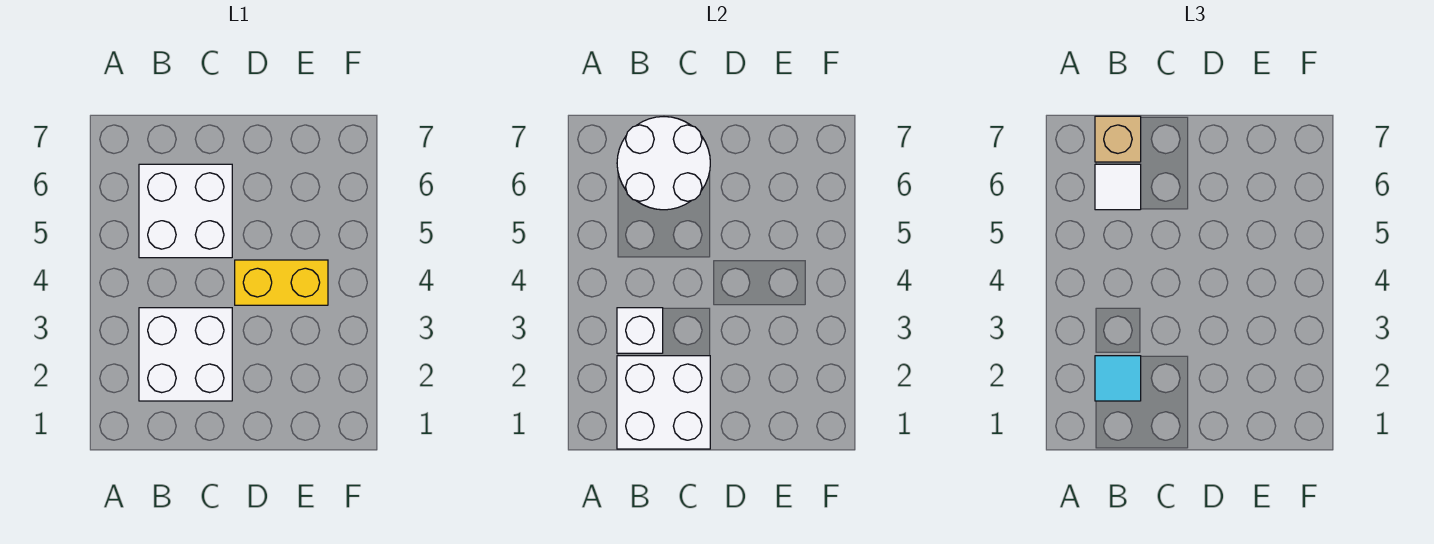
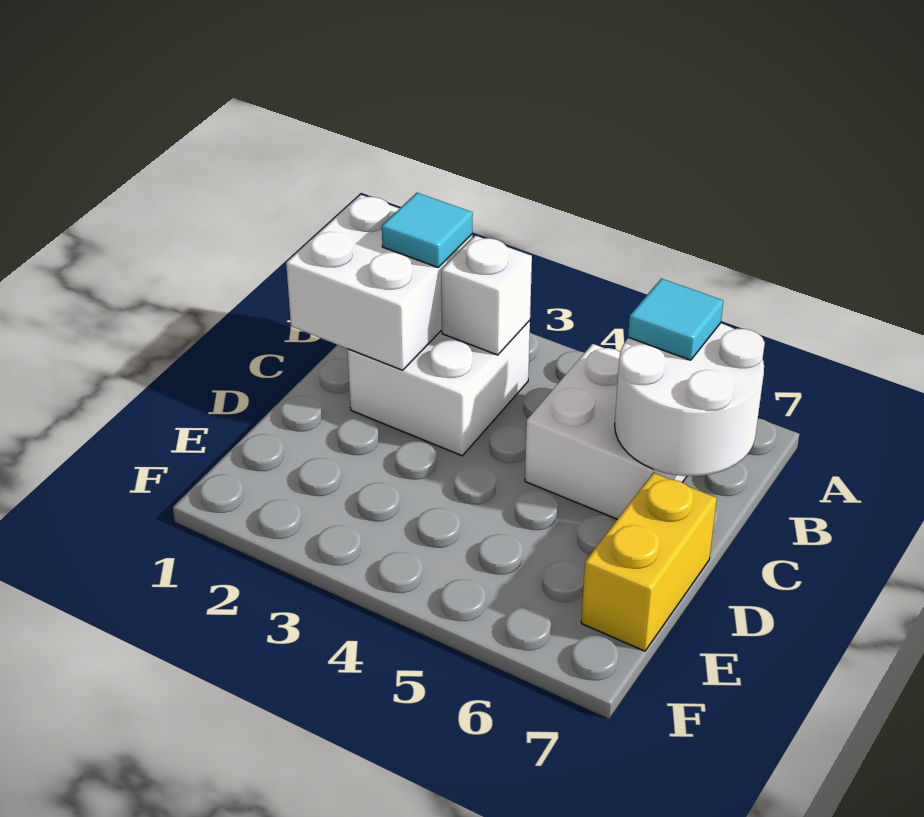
white tile B6 level 3 -> cyan tile B6 level 3
tan brick B7 level 3 -> none
yellow brick D4:E4 level 1 -> yellow brick D7:E7 level 1

